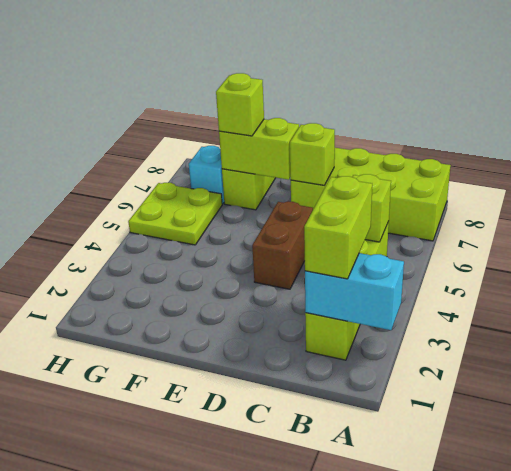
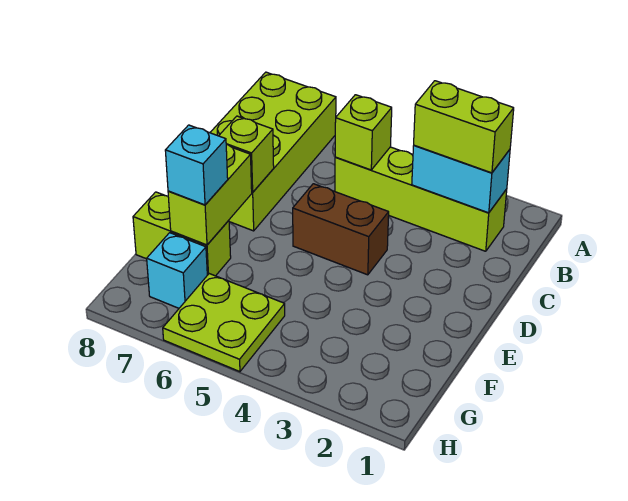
cyan brick A2:B2 level 2 -> cyan brick B2:B3 level 2
lime brick F7 level 3 -> cyan brick F7 level 3

